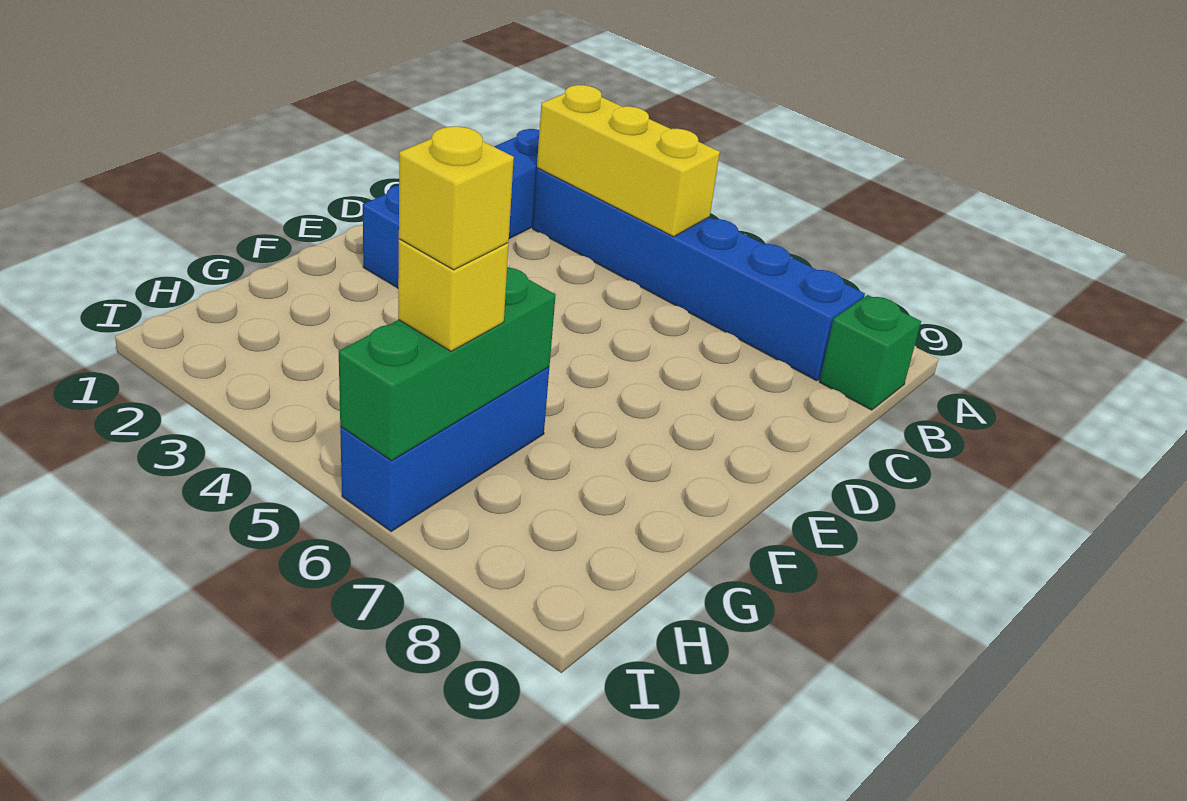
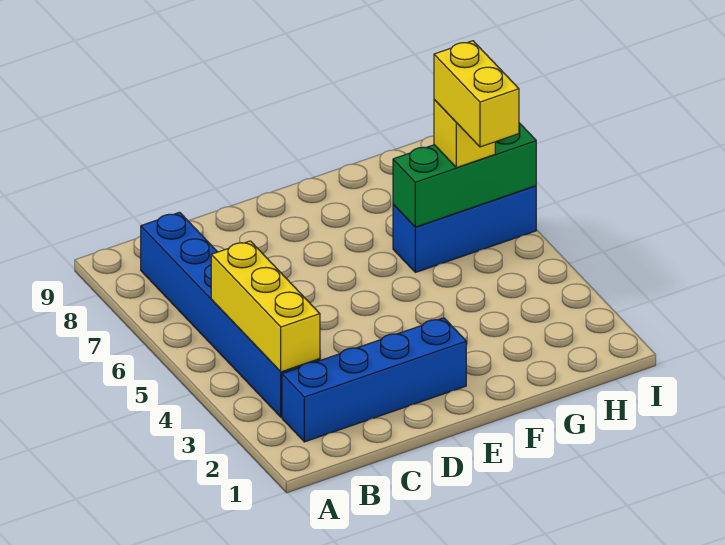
green brick B9 level 1 -> none
yellow brick H6 level 4 -> yellow brick H5:H6 level 4

